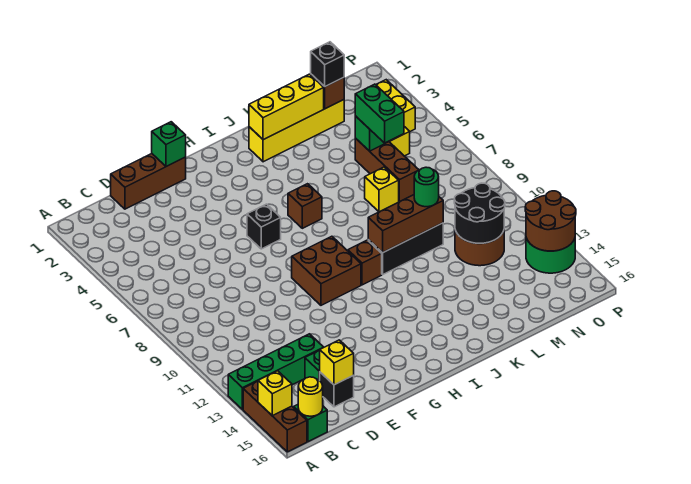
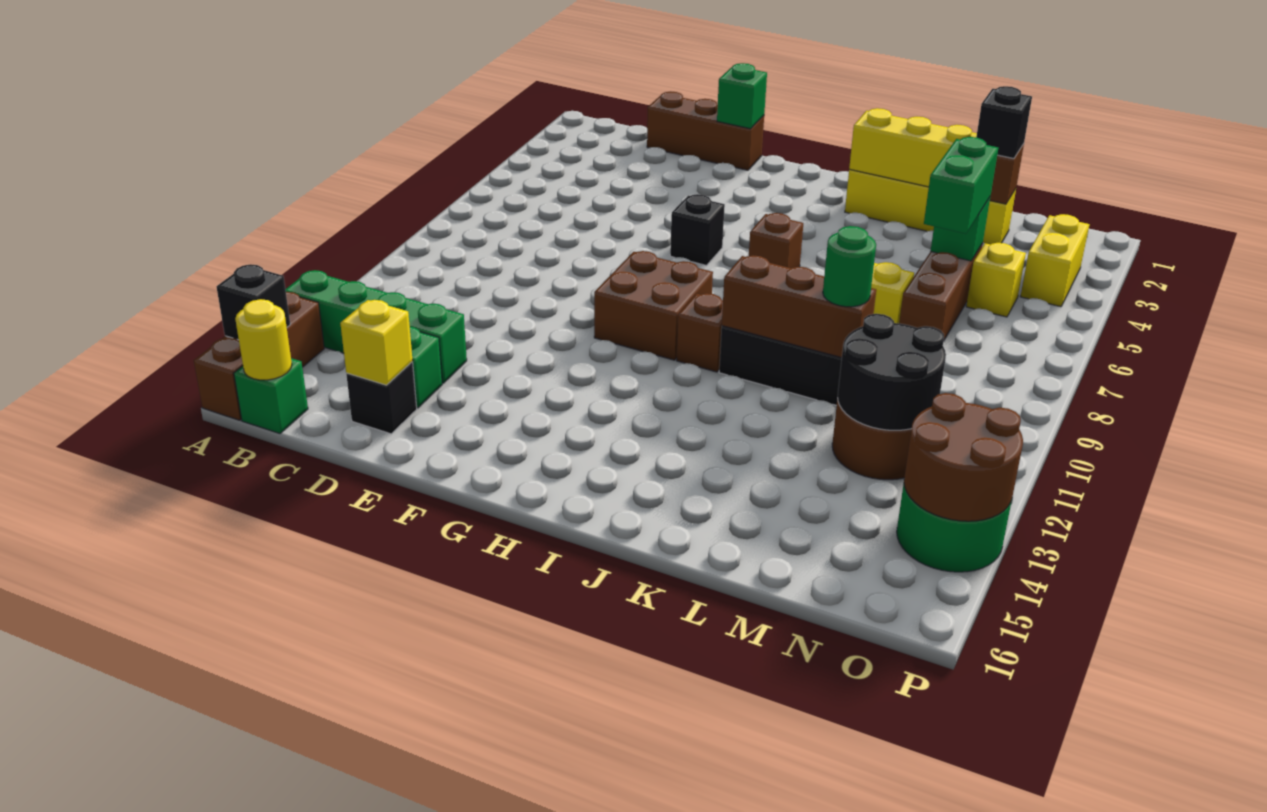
yellow brick A15 level 2 -> black brick A15 level 2

